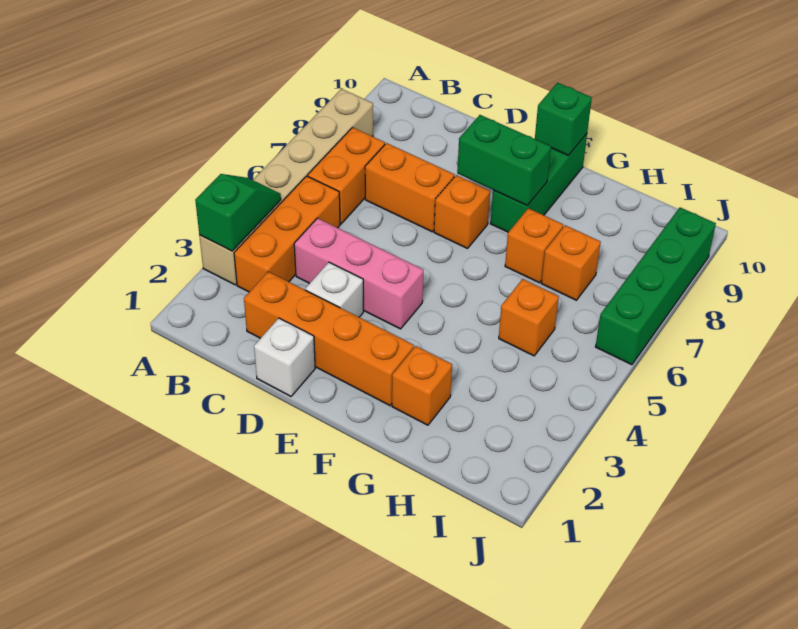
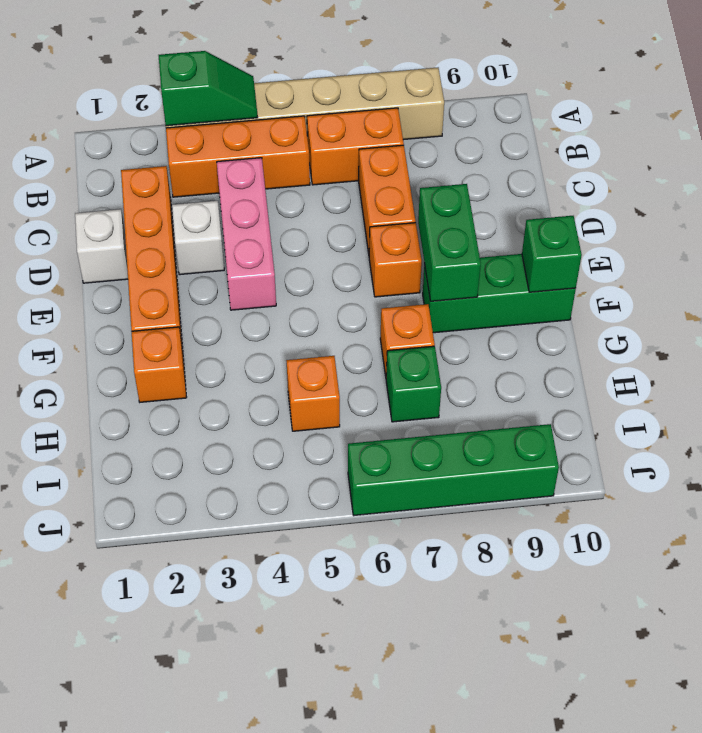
orange brick H7 level 1 -> green brick H7 level 1

